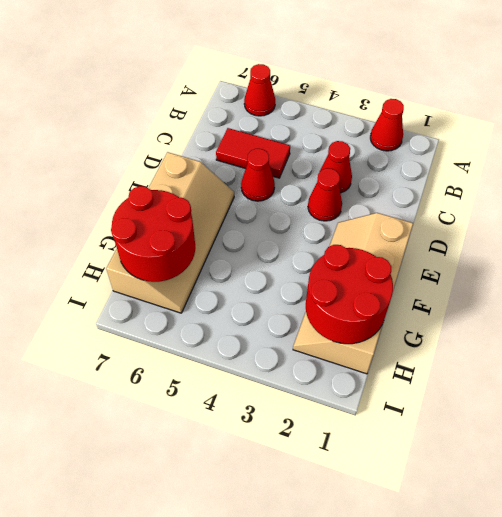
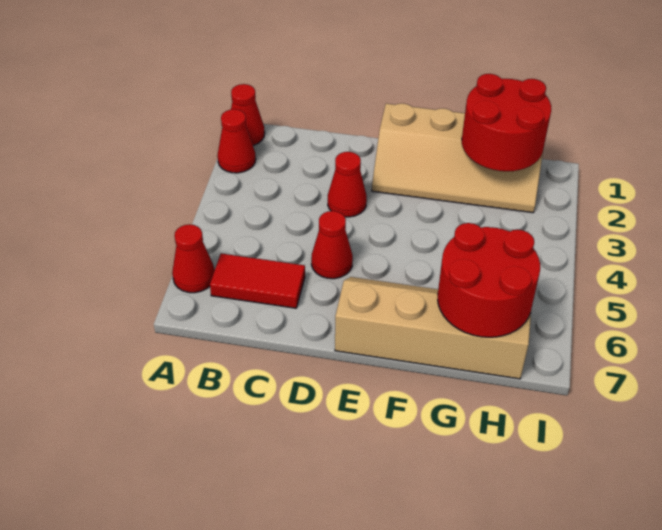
red cone C3 level 1 -> red cone A1 level 1
red tile C5:C6 level 1 -> red tile B6:C6 level 1

